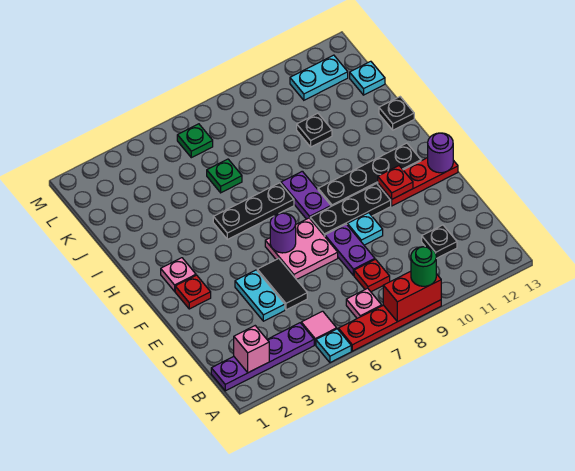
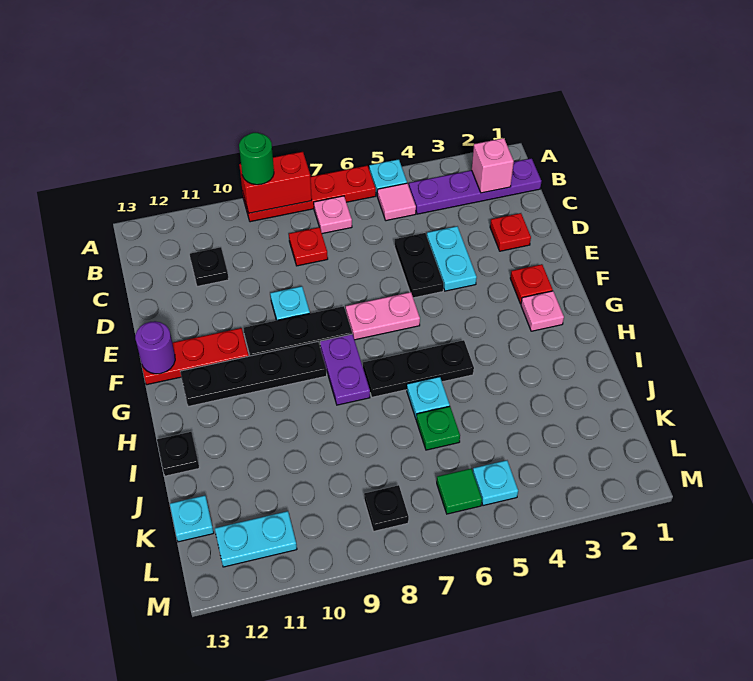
black tile D5:E5 level 1 -> black plate D5:E5 level 1
purple plate D8:E8 level 1 -> none
pink plate E6:F7 level 1 -> pink plate F6:F7 level 1
purple round brick F6 level 2 -> none
red plate F11 level 2 -> red plate D2 level 1
none -> cyan plate I6 level 1
black plate J10 level 1 -> black plate L8 level 1
none -> cyan plate L5 level 1
green plate L6 level 1 -> green tile L6 level 1

